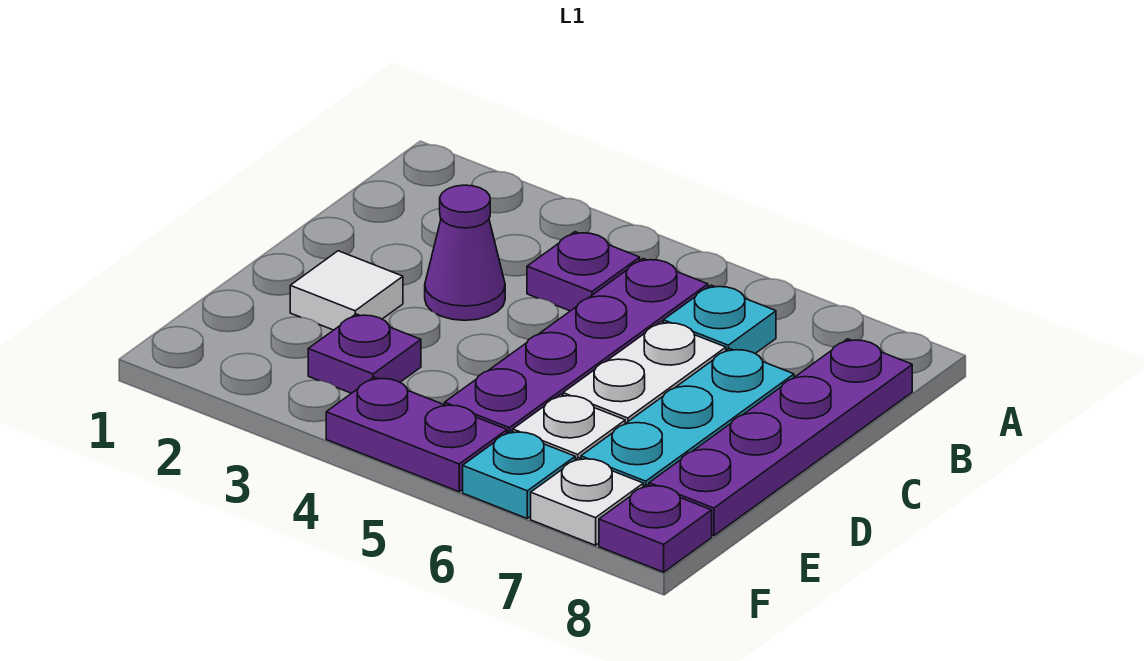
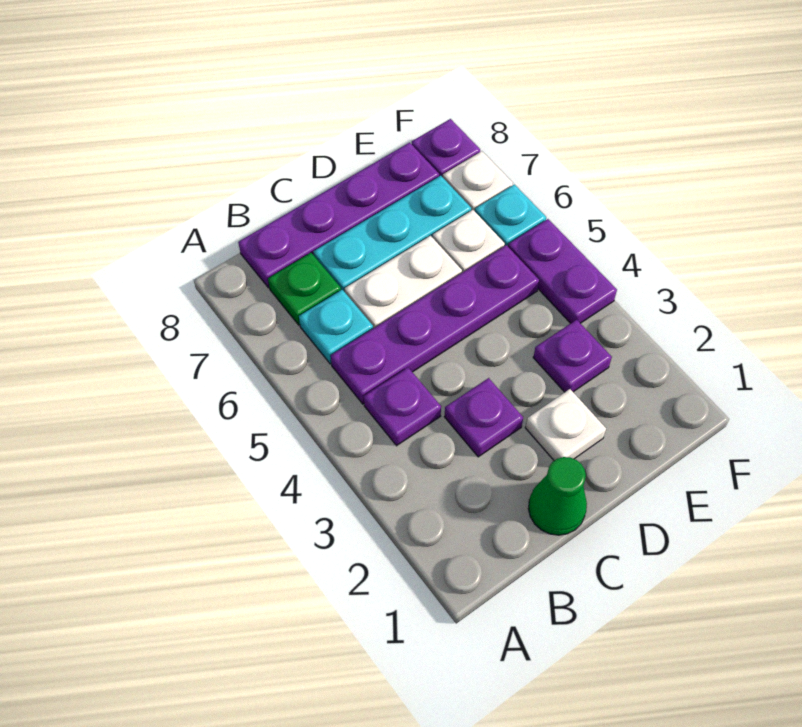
none -> green plate B7 level 1
none -> green cone C1 level 1
purple cone C3 level 1 -> purple plate C3 level 1
white tile D2 level 1 -> white plate D2 level 1

